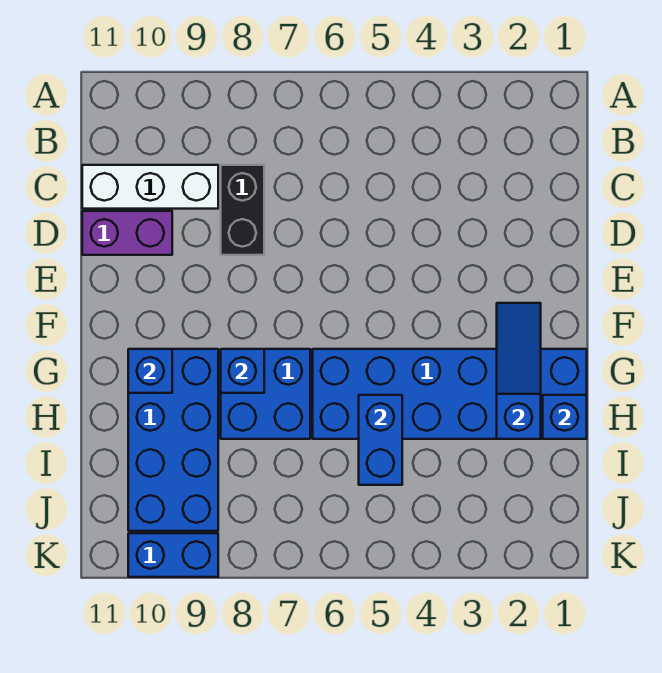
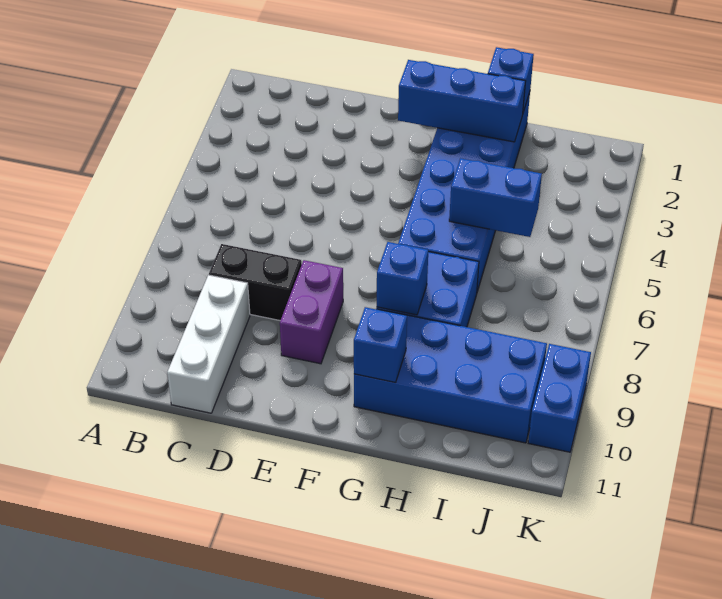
purple brick D10:D11 level 1 -> purple brick E8:E9 level 1
blue slope F2:H2 level 2 top H -> blue brick F2:H2 level 2

